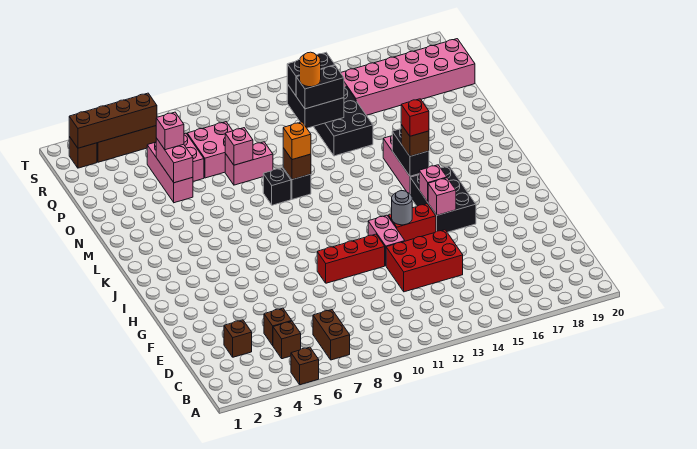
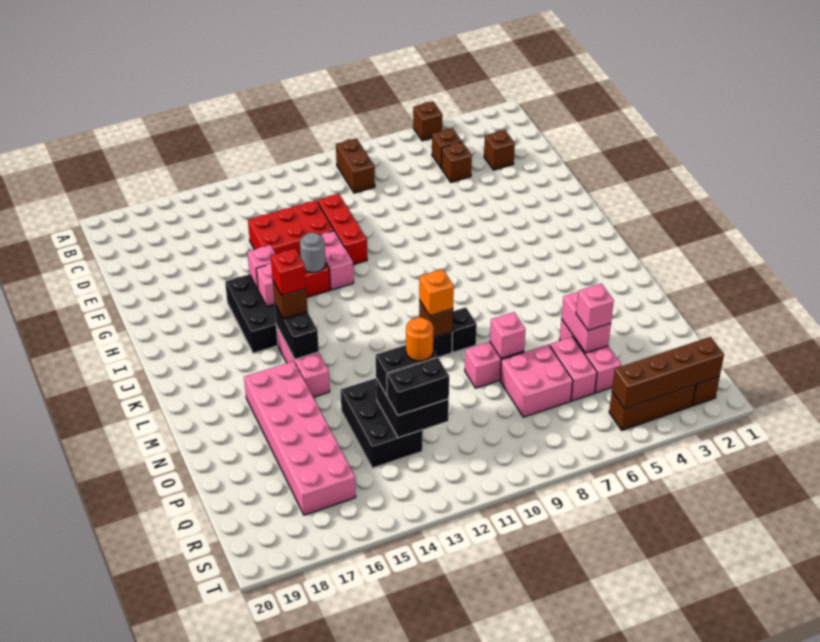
brown brick B7:C7 level 1 -> brown brick B9:C9 level 1
red brick G9:G11 level 1 -> red brick E11:G11 level 1
pink brick Q15:R20 level 1 -> pink brick M16:R17 level 1

